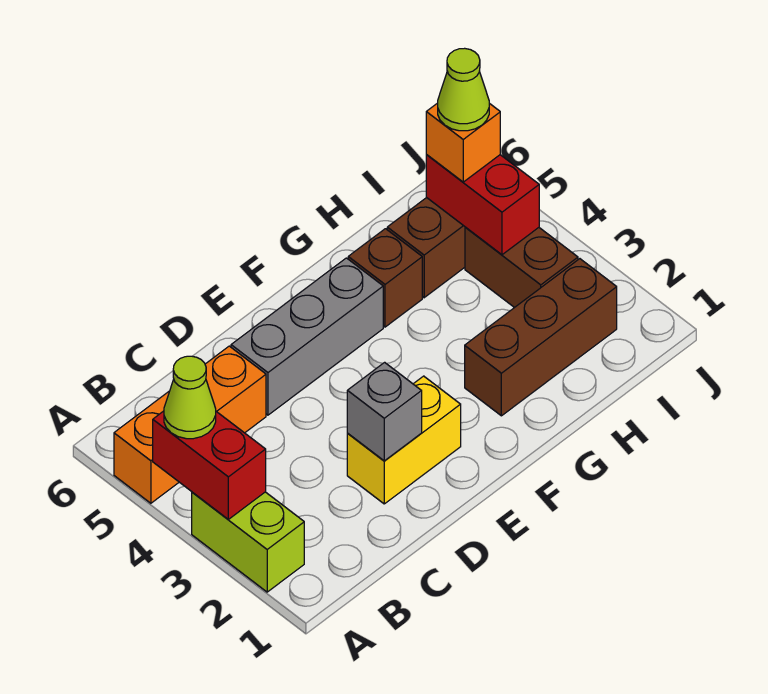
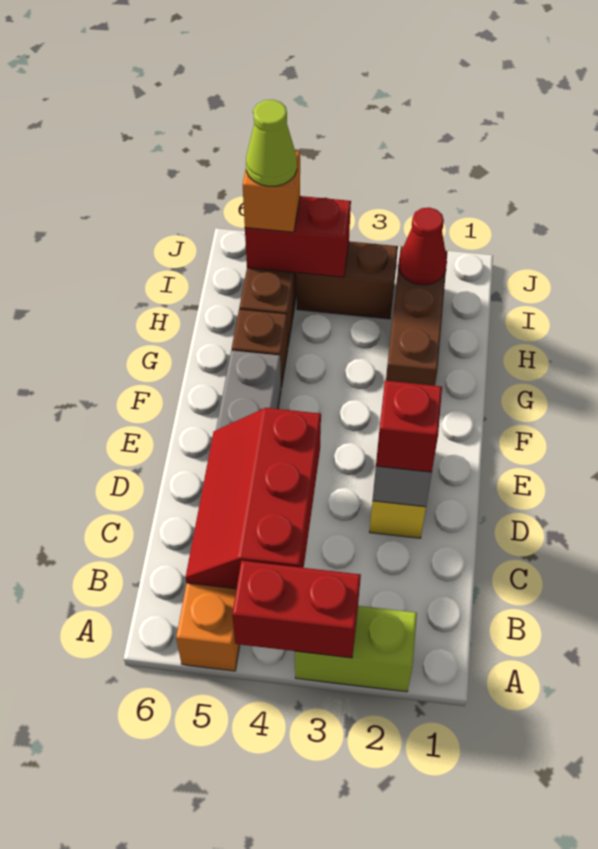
lime cone A4 level 3 -> none
none -> red slope B4:D5 level 2 top 4
none -> red brick D2 level 3
none -> red cone I2 level 2

